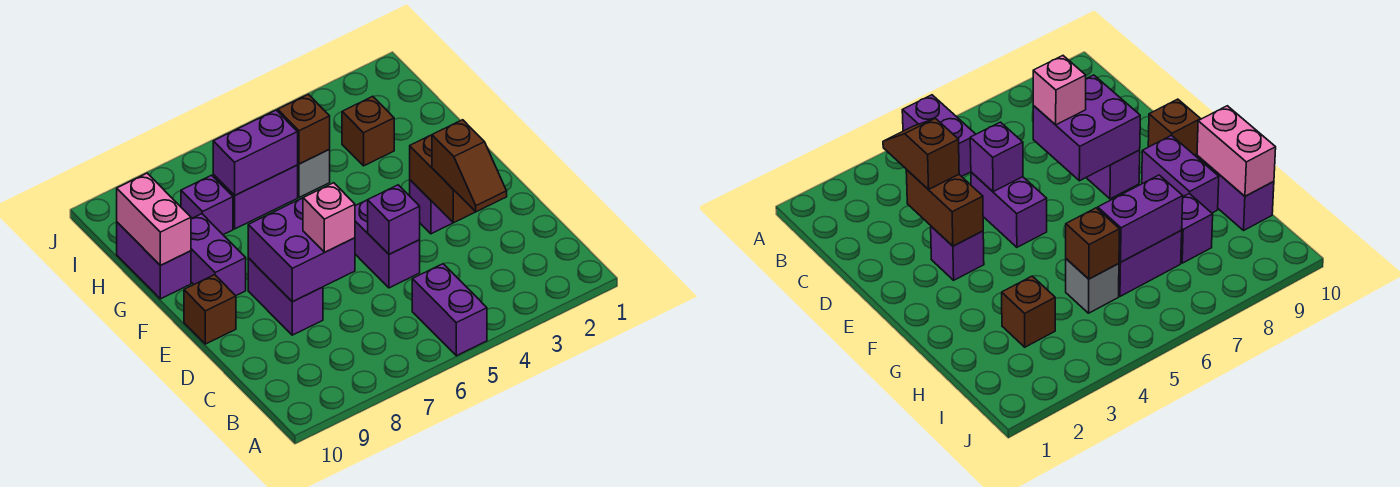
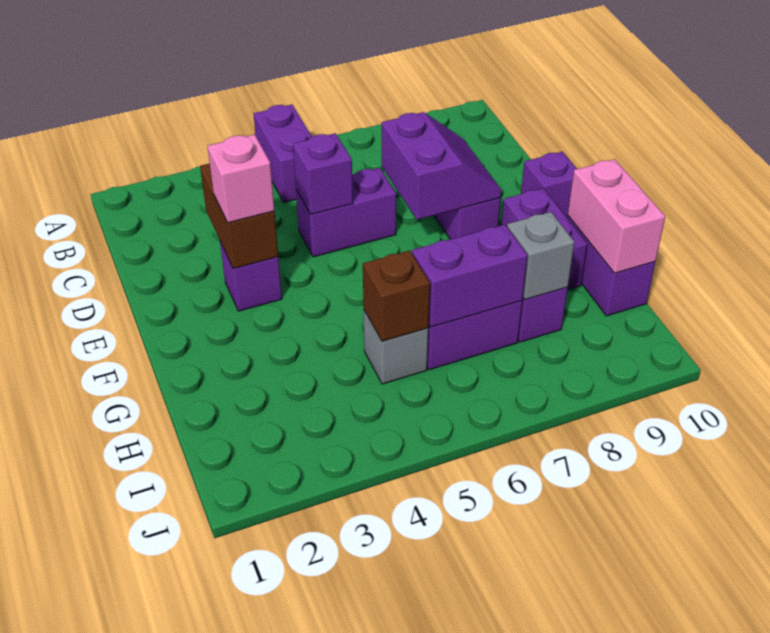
brown slope C3:D3 level 3 top D -> none
purple brick D5:E5 level 1 -> purple brick D5:D6 level 1
purple brick D7:E8 level 2 -> purple slope D7:E8 level 2 top 7
pink brick D7 level 3 -> pink brick E3 level 3
brown brick E10 level 1 -> purple brick E10 level 1
brown brick H3 level 1 -> none
none -> grey brick H8 level 2

